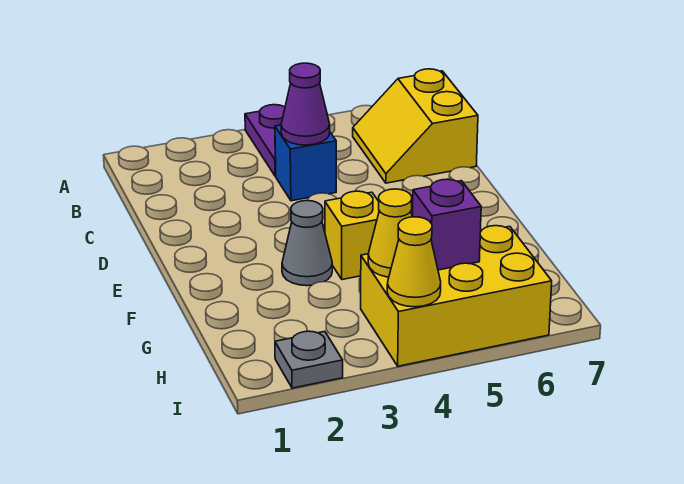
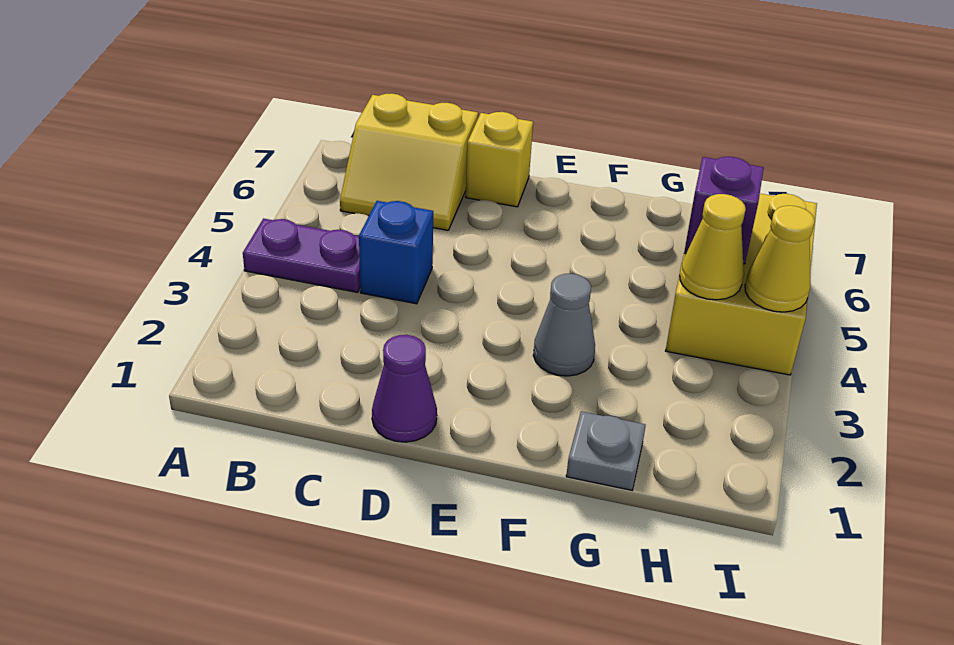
purple cone C4 level 2 -> purple cone D1 level 1
yellow brick F4 level 1 -> yellow brick D7 level 1
grey plate I2 level 1 -> grey plate G1 level 1

